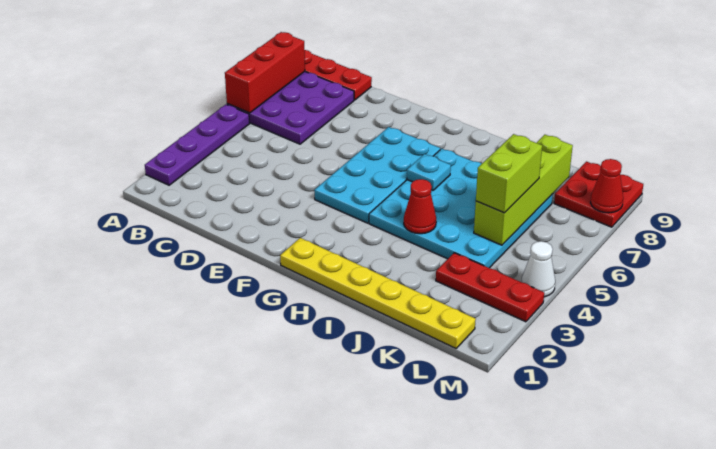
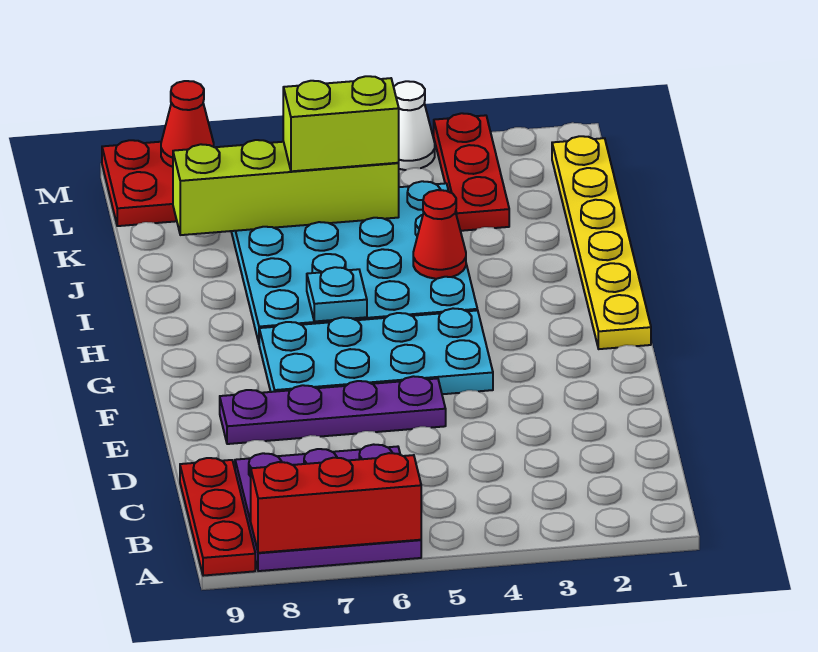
purple plate A2:A5 level 1 -> purple plate E5:E8 level 1

